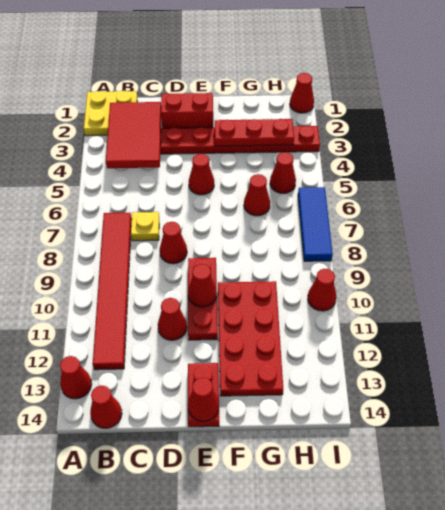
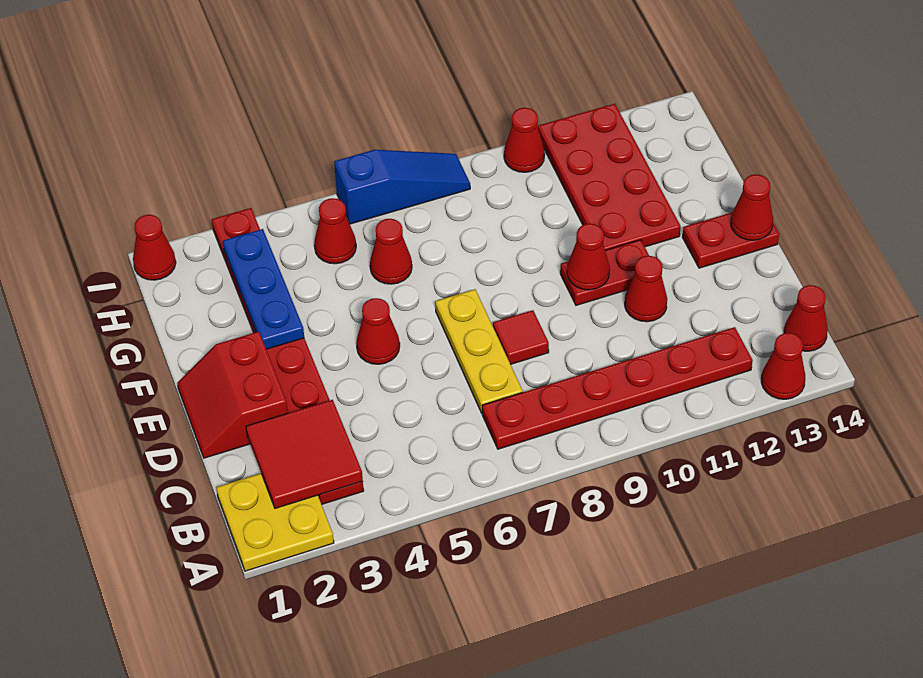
red tile B2:C4 level 2 -> red tile B2:C3 level 2
red tile B7:B12 level 1 -> red plate B7:B12 level 1
yellow plate C7 level 1 -> yellow plate C7:E7 level 1
red cone D8 level 1 -> red tile D8 level 1
red plate E9:E11 level 1 -> red plate E10:E11 level 1
red plate F3:H3 level 2 -> blue plate F3:H3 level 2
red plate F10:G13 level 1 -> red plate F11:I12 level 1
blue tile I6:I8 level 1 -> blue slope I6:I8 level 1 top 6

